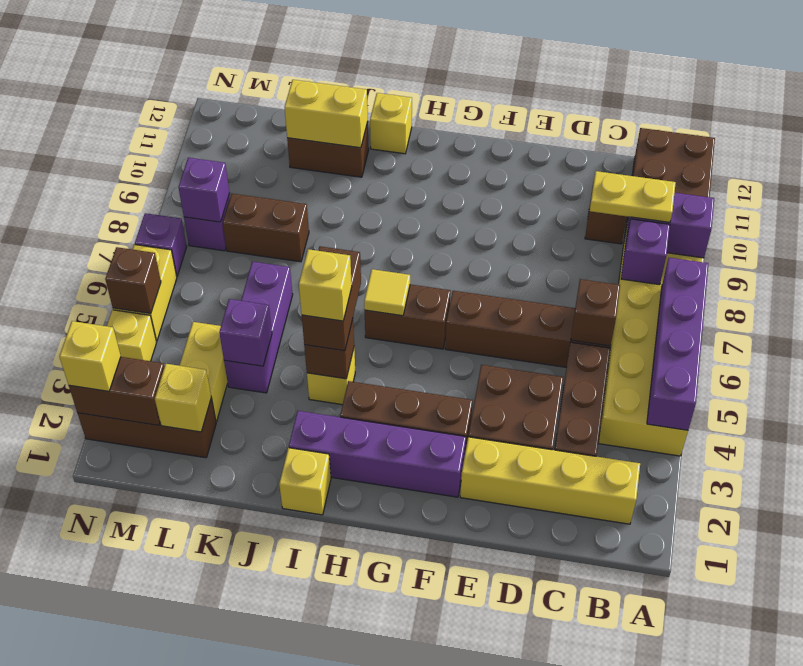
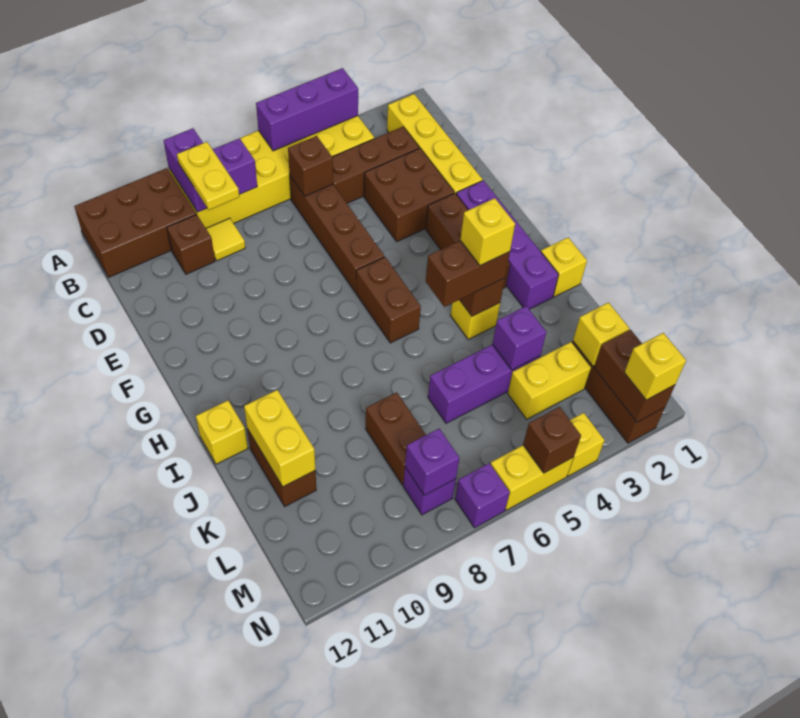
purple brick A4:A7 level 2 -> purple brick A4:A6 level 2
yellow tile H6 level 2 -> yellow tile C9 level 1

